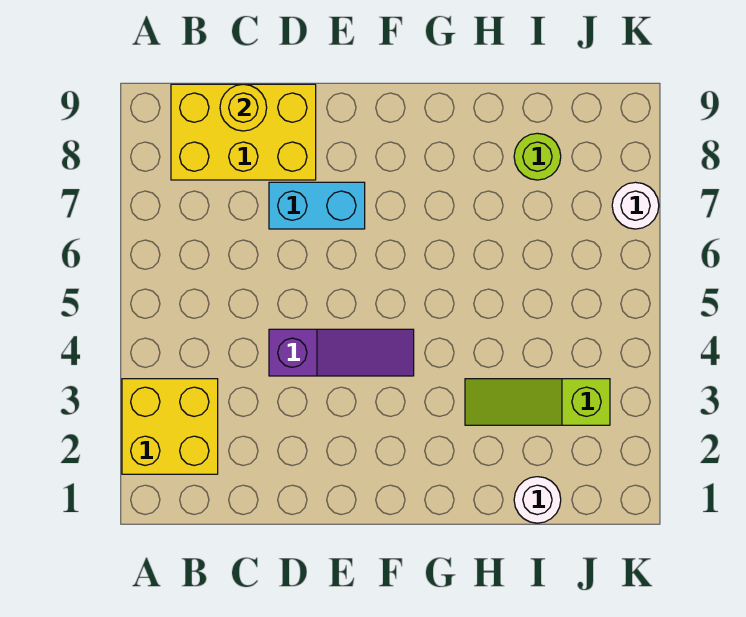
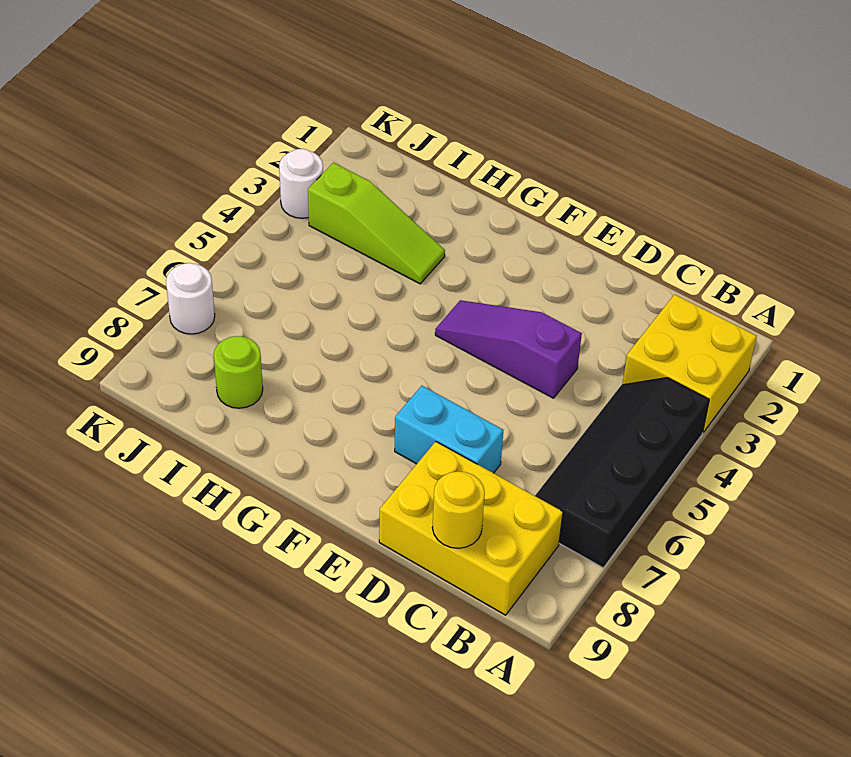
none -> black slope A4:B7 level 1 top A
white round brick I1 level 1 -> white round brick K3 level 1

